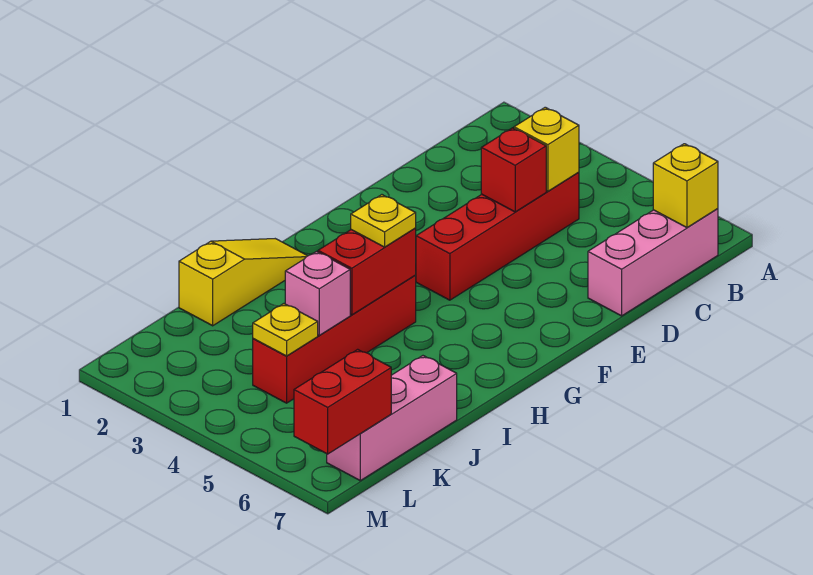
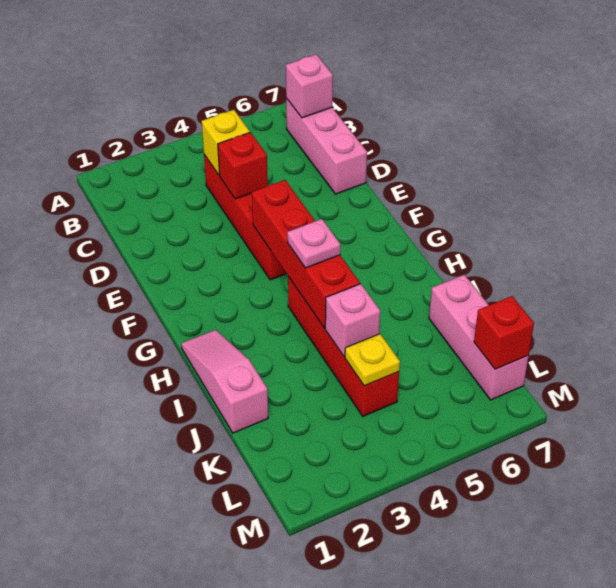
yellow brick B7 level 2 -> pink brick B7 level 2
yellow slope H1:J1 level 1 top J -> pink slope H1:J1 level 1 top J
red brick H4:I4 level 2 -> red brick F4:I4 level 2
yellow plate H4 level 3 -> pink plate H4 level 3
red brick L7:M7 level 2 -> red brick L7 level 2

